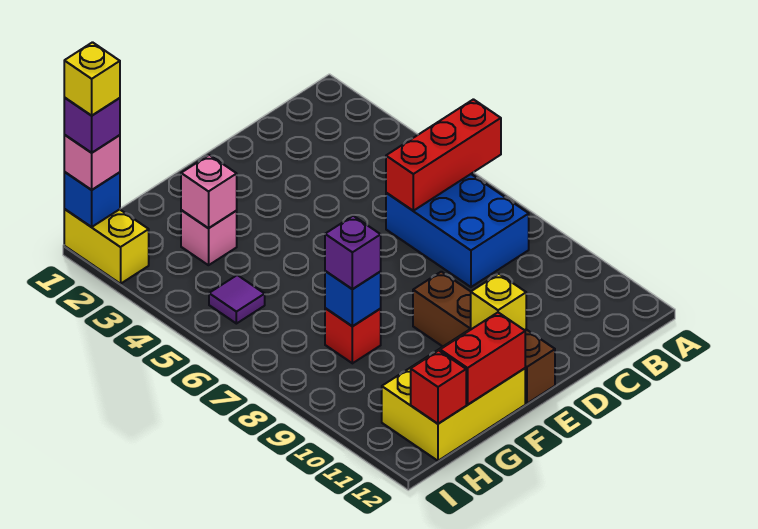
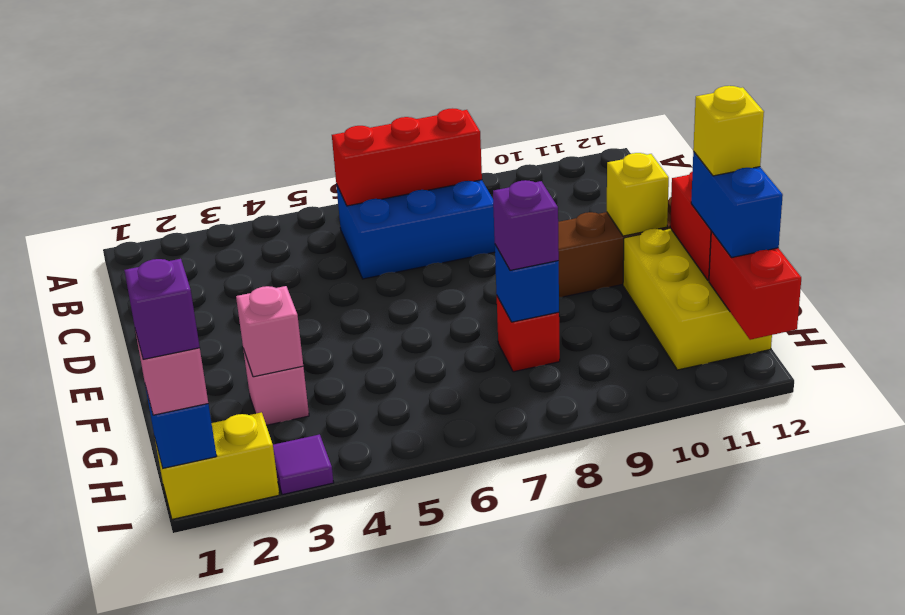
red brick A6:C6 level 2 -> red brick B6:B8 level 2
none -> blue brick G12:H12 level 3
purple tile H5 level 1 -> purple tile I3 level 1
red brick H12 level 2 -> red brick H12:I12 level 2
yellow brick I1 level 5 -> yellow brick G12 level 4

